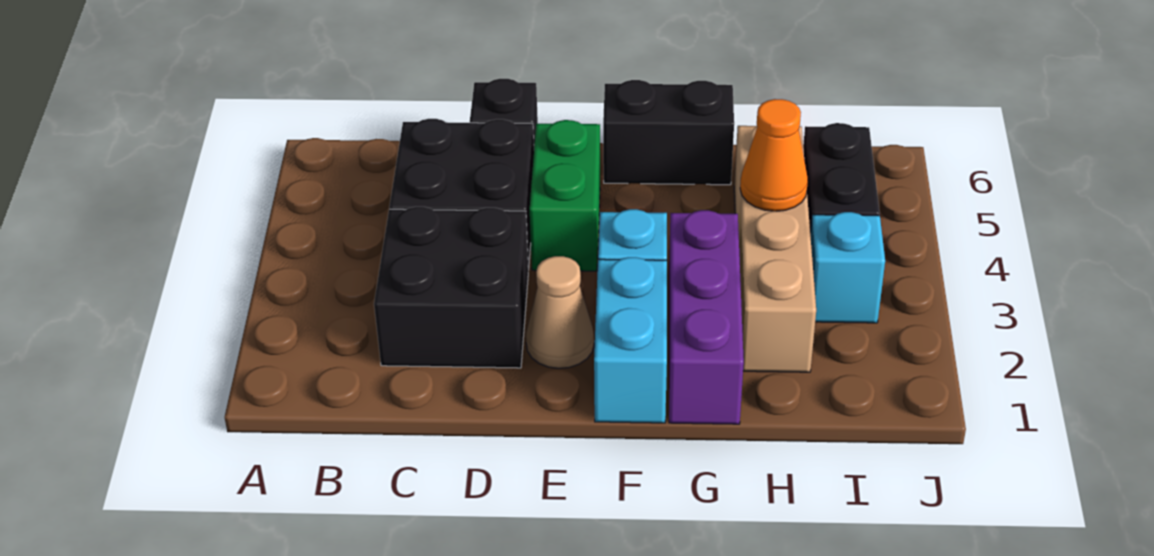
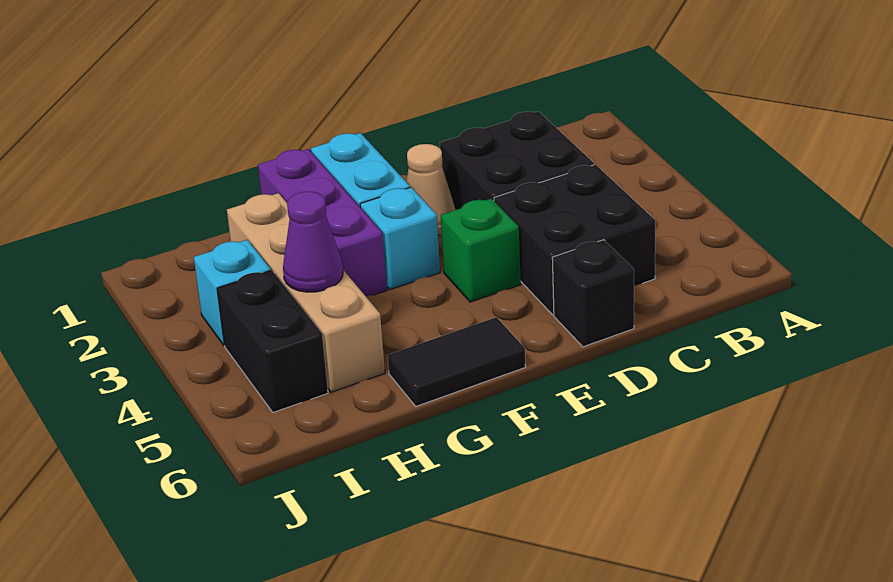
green brick E4:E5 level 1 -> green brick E4 level 1
black brick F6:G6 level 1 -> black tile F6:G6 level 1
orange cone H4 level 2 -> purple cone H4 level 2

